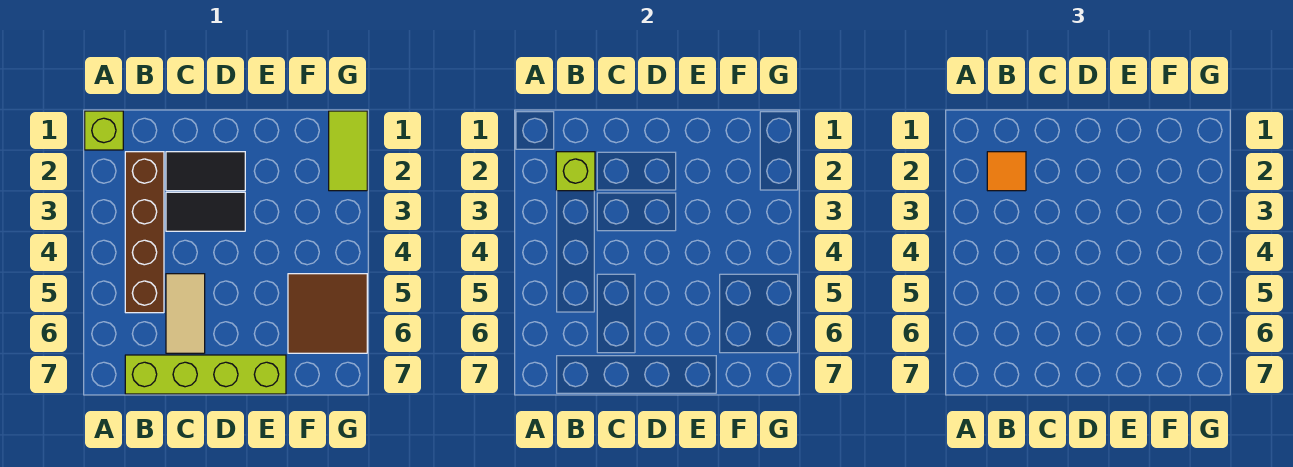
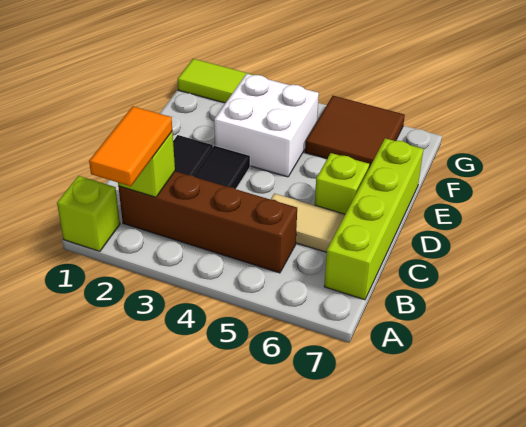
orange tile B2 level 3 -> orange tile A2:B2 level 3
none -> lime brick D6 level 1
none -> white brick E3:F4 level 1

